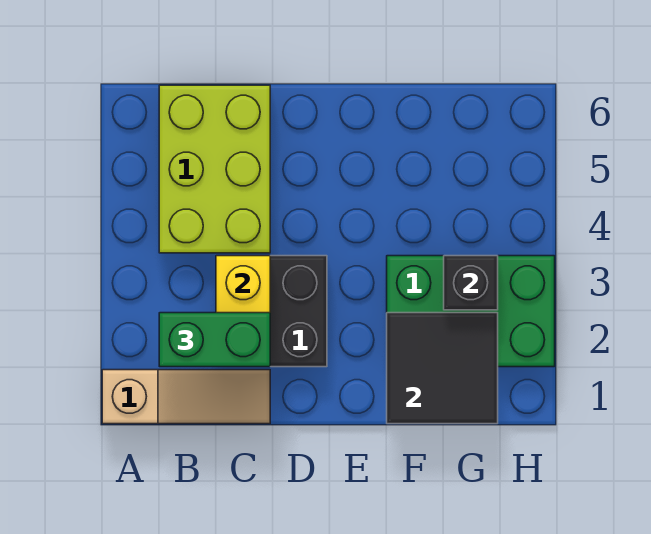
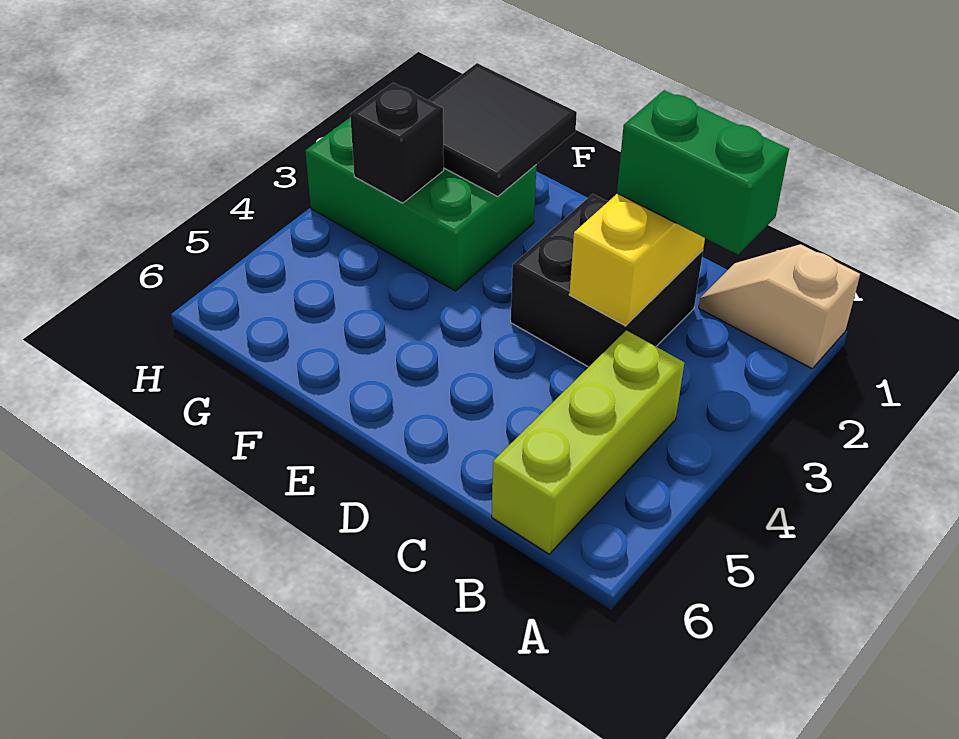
tan slope A1:C1 level 1 top A -> tan slope A1:B1 level 1 top A
lime brick B4:C6 level 1 -> lime brick B4:B6 level 1

